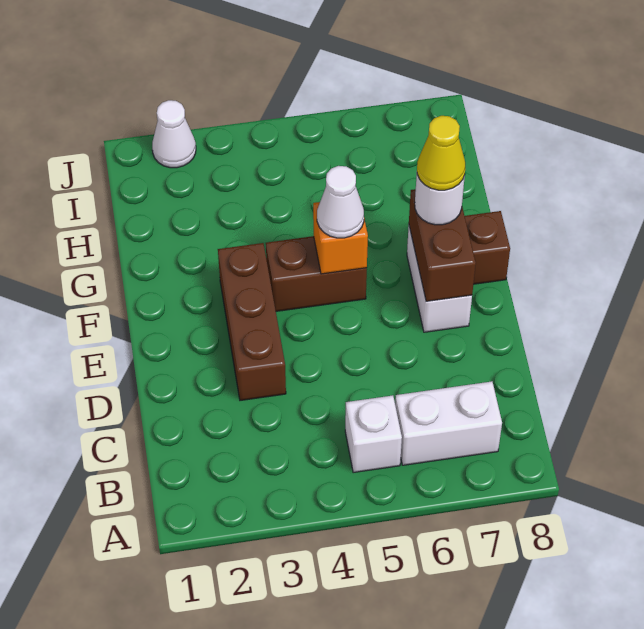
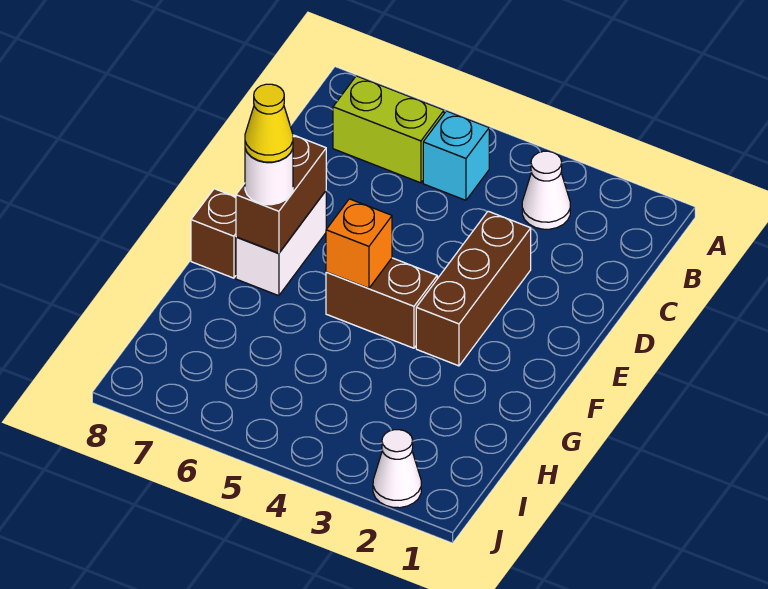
white brick B5 level 1 -> cyan brick B5 level 1
white brick B6:B7 level 1 -> lime brick B6:B7 level 1
white cone F5 level 3 -> white cone B3 level 1

